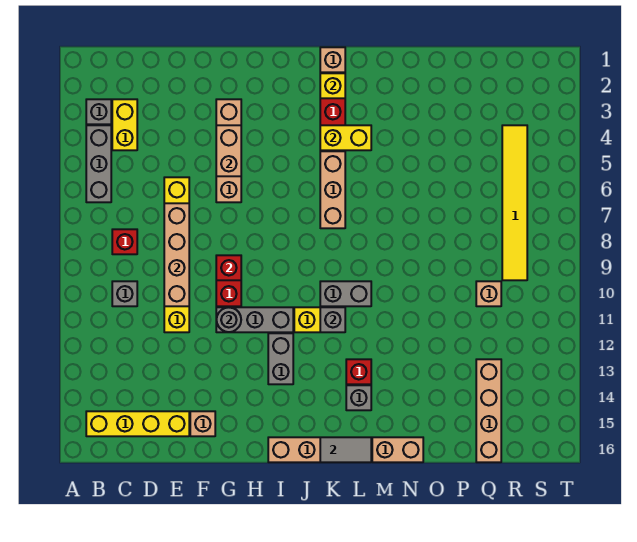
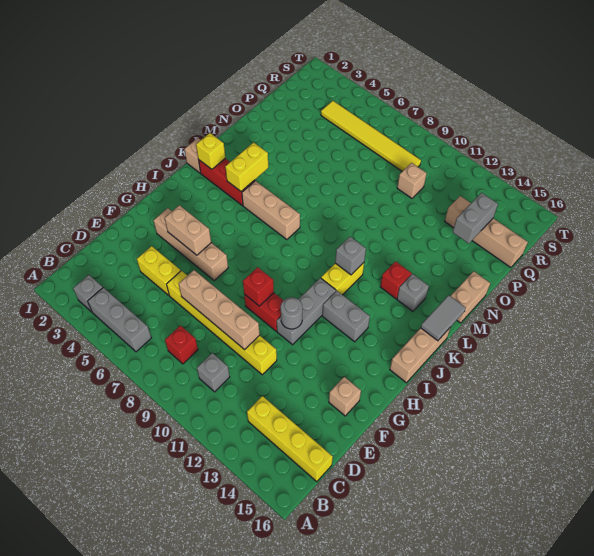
yellow brick B15:E15 level 1 -> yellow brick C13:C16 level 1
yellow brick C3:C4 level 1 -> yellow brick E4:E5 level 1
grey brick K10:L10 level 1 -> grey brick P14:Q14 level 2

